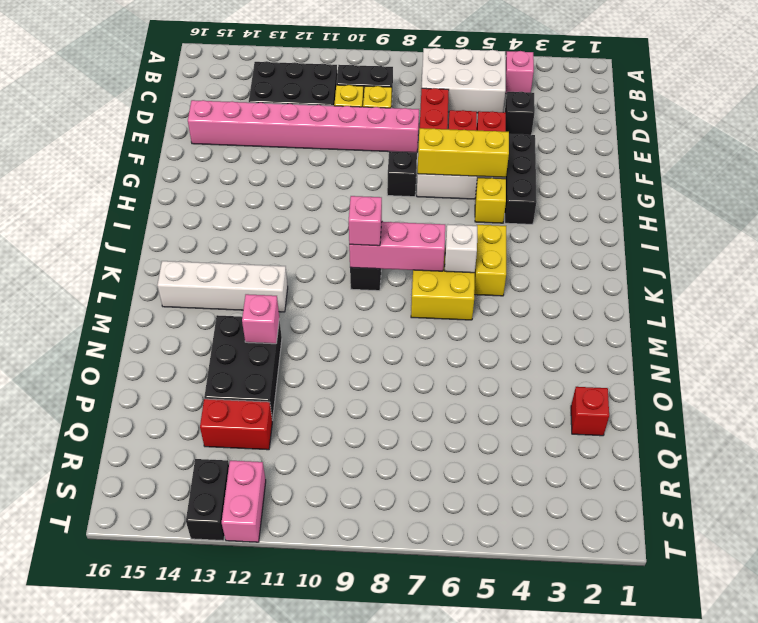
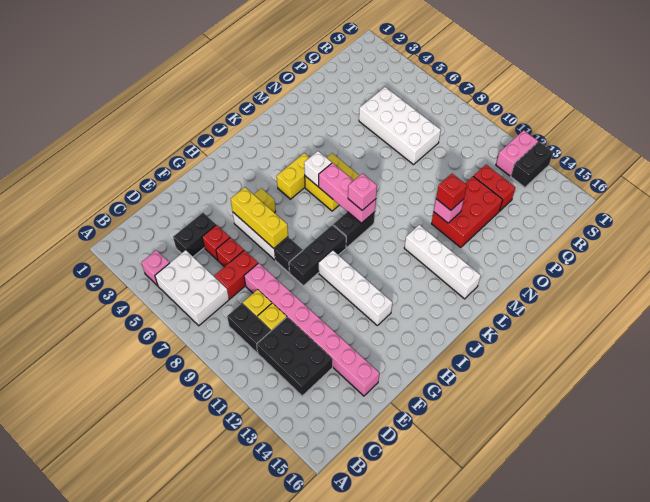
black brick D4 level 1 -> black brick D4:E4 level 1
black brick F4:H4 level 1 -> black brick G9:I9 level 1
none -> white brick H10:H13 level 1
black brick N12:P13 level 1 -> red brick N12:P13 level 1
red brick P2 level 1 -> red brick N12 level 3
none -> white brick P5:Q8 level 1

